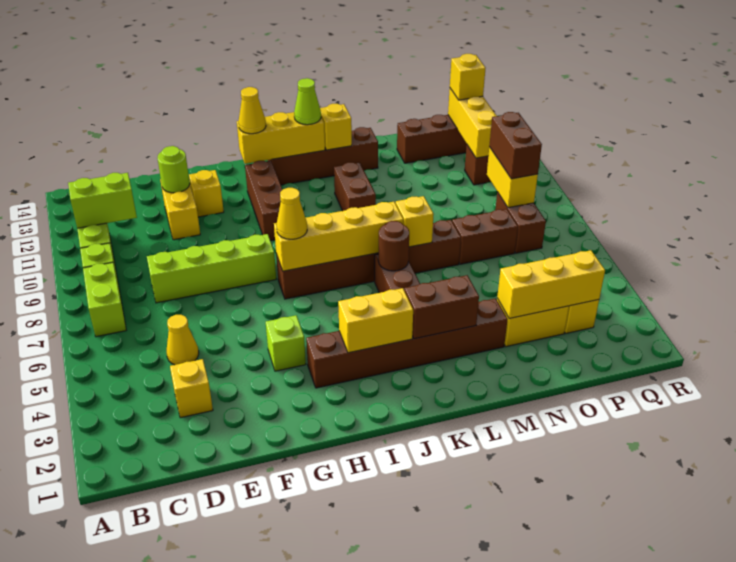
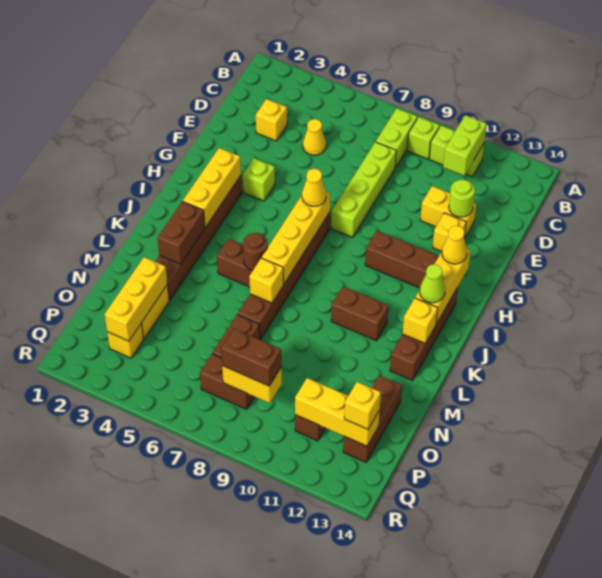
lime brick B7:B8 level 1 -> lime brick B8:C8 level 1
yellow brick I3:J3 level 2 -> yellow brick H3:J3 level 2

